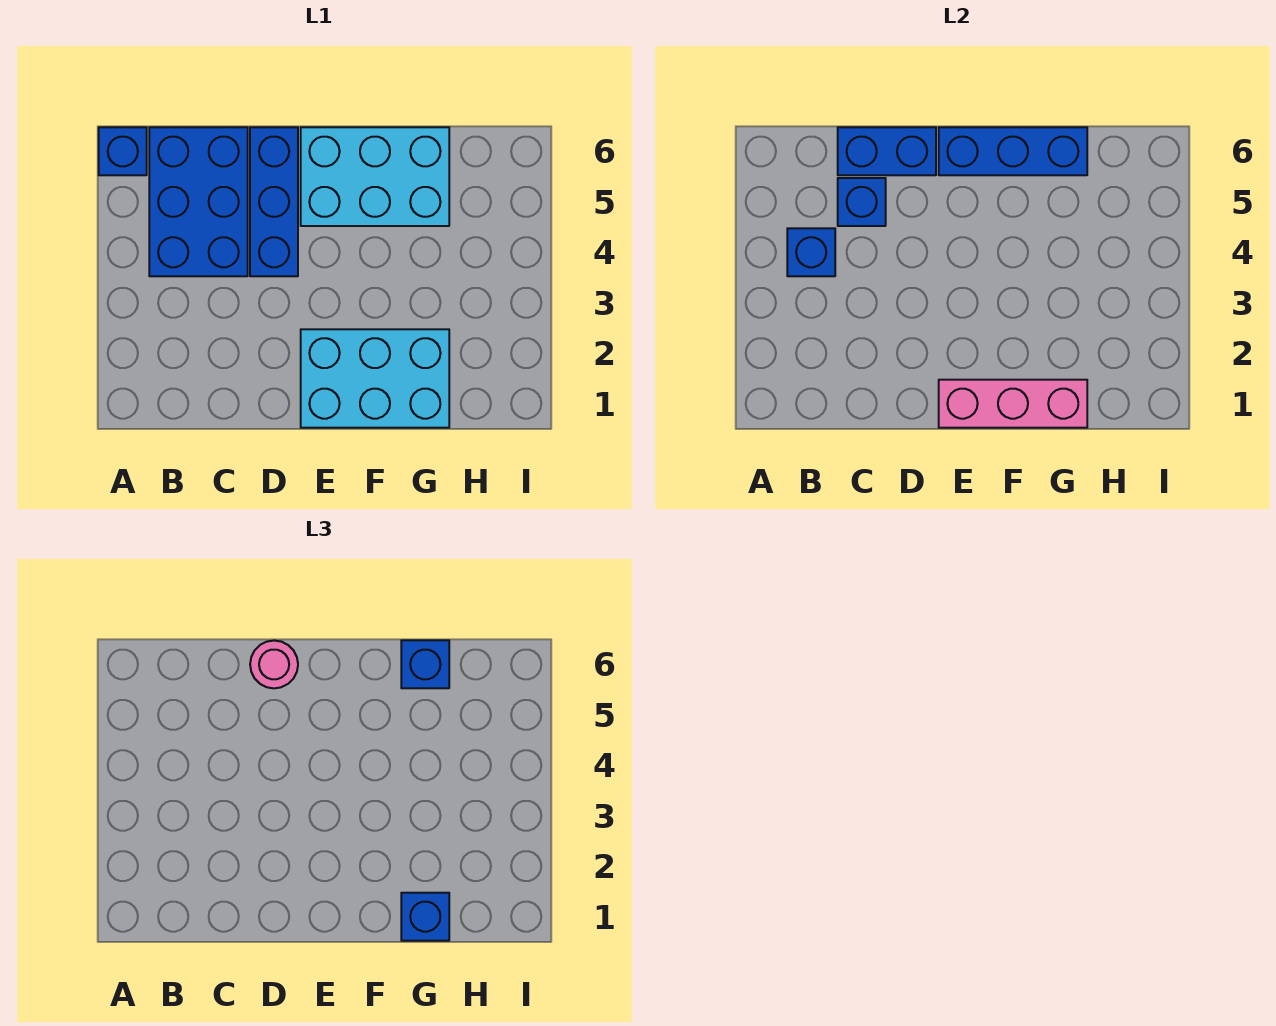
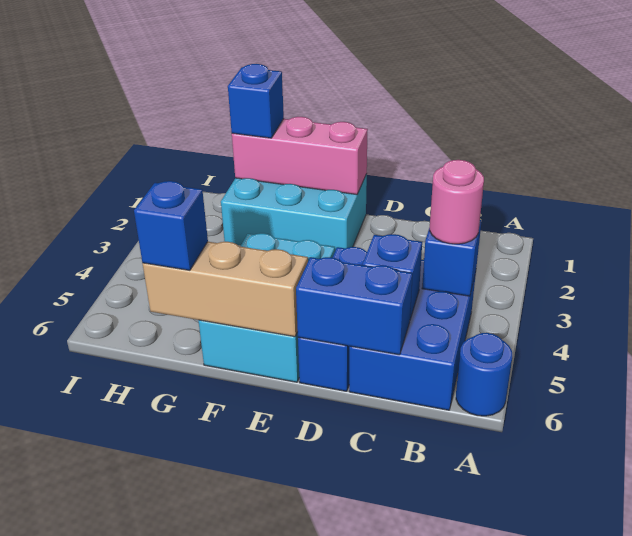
blue brick A6 level 1 -> blue round brick A6 level 1
pink round brick D6 level 3 -> pink round brick B4 level 3
cyan brick E5:G6 level 1 -> cyan brick E4:F6 level 1
blue brick E6:G6 level 2 -> tan brick E6:G6 level 2

